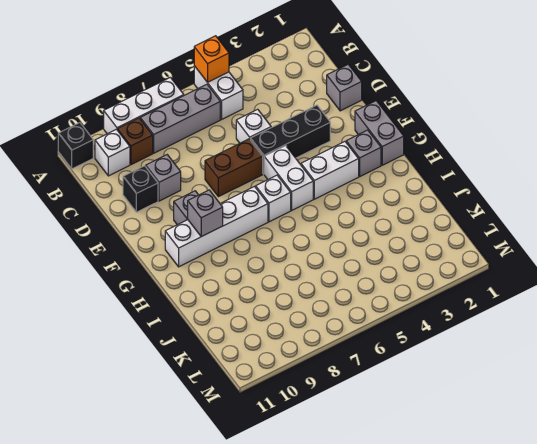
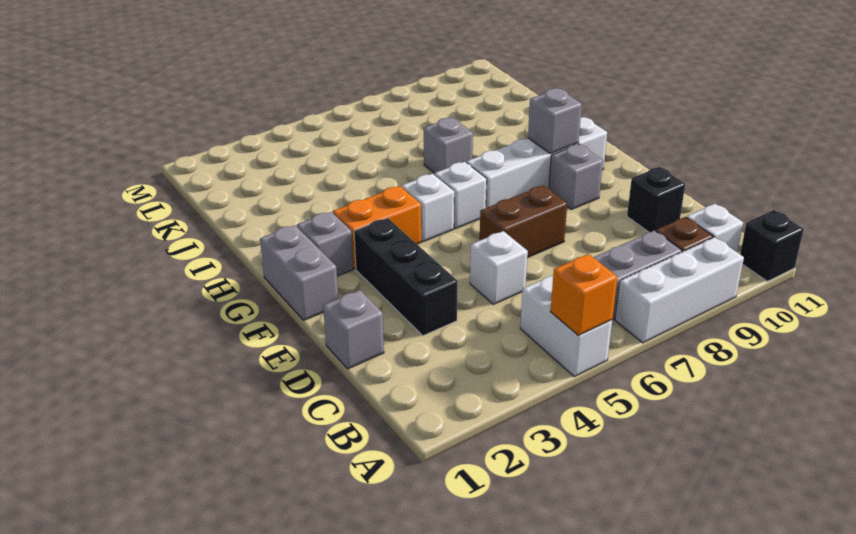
grey brick D9 level 1 -> grey brick I7 level 1
black brick E3:E5 level 1 -> black brick D3:F3 level 1
white brick F5:G5 level 1 -> white brick G5 level 1
white brick G3:G4 level 1 -> orange brick G3:G4 level 1

